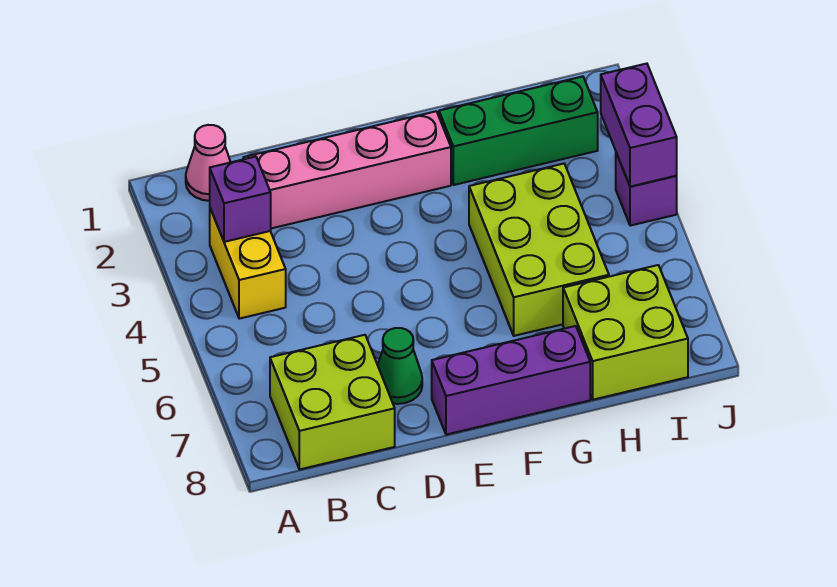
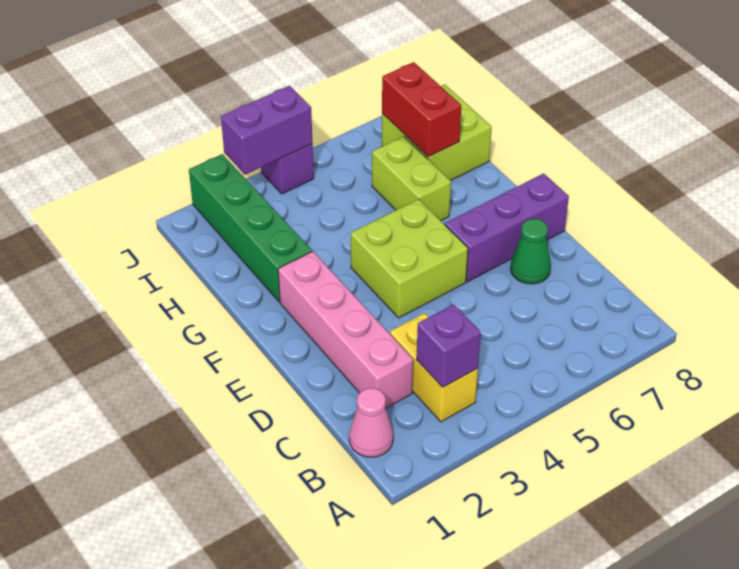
yellow brick B3:B4 level 1 -> yellow brick B3:C3 level 1
lime brick B7:C8 level 1 -> lime brick E4:F5 level 1
purple brick E8:G8 level 1 -> purple brick E6:E8 level 1
green brick G2:I2 level 1 -> green brick G2:J2 level 1
lime brick G4:H6 level 1 -> lime brick G6:H6 level 1
none -> red brick H7:I7 level 2

